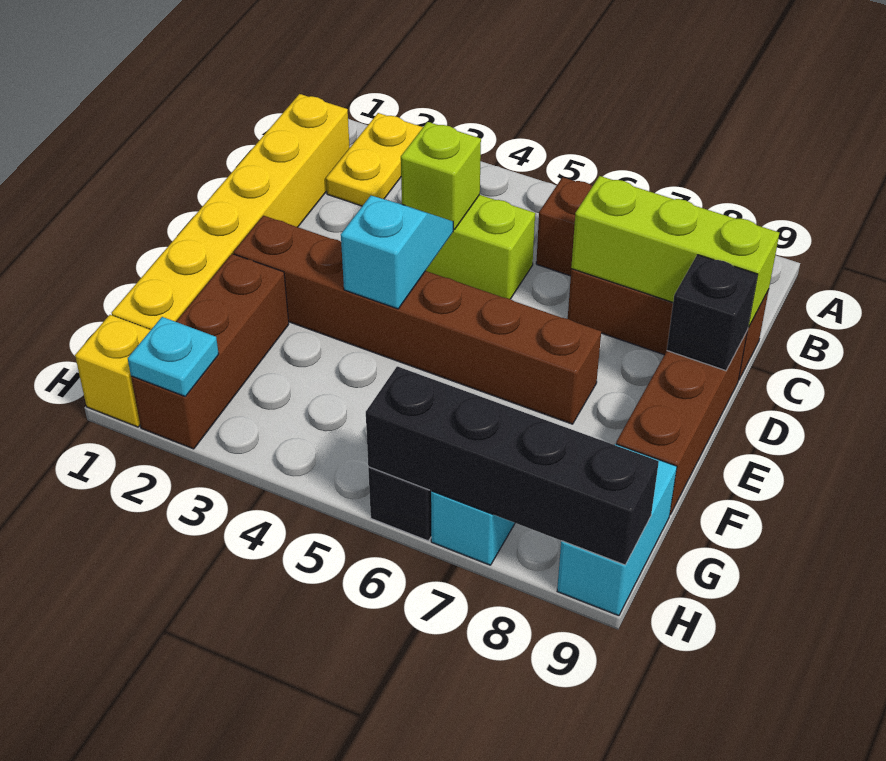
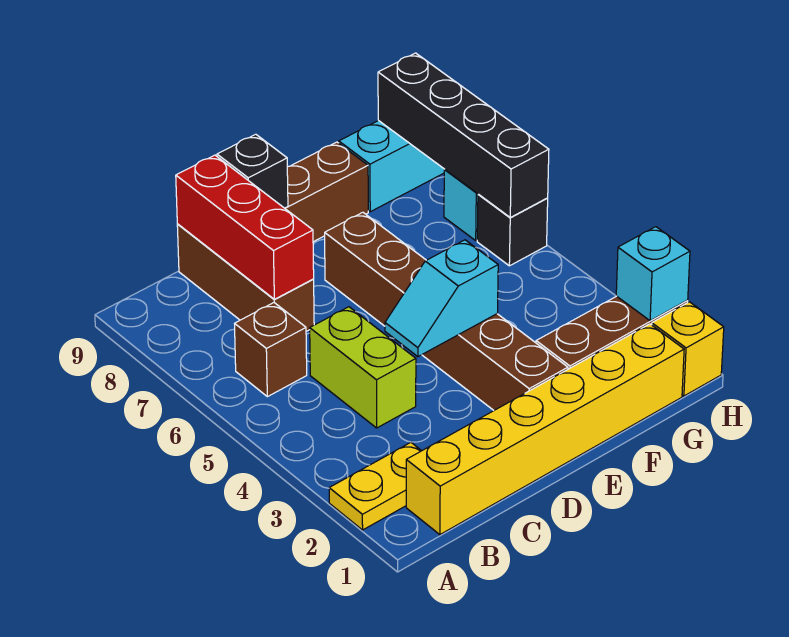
lime brick C4 level 2 -> none
lime brick C7:C9 level 2 -> red brick C7:C9 level 2
cyan plate H2 level 2 -> cyan brick H2 level 2

